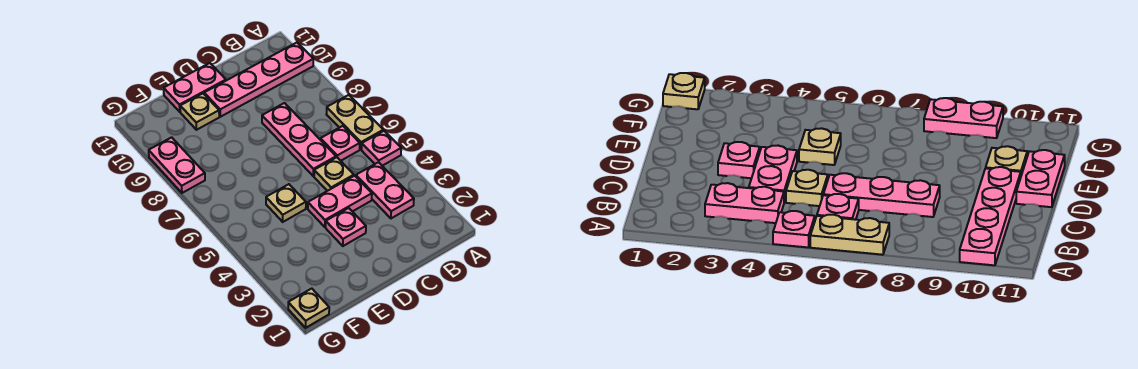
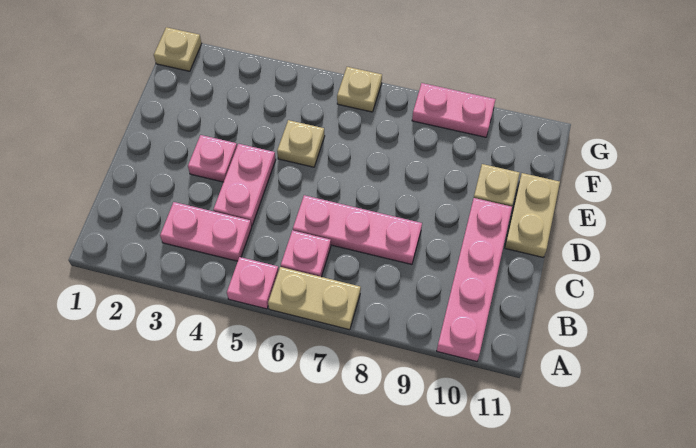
tan plate C5 level 1 -> tan plate G6 level 1
pink plate D11:E11 level 1 -> tan plate D11:E11 level 1

